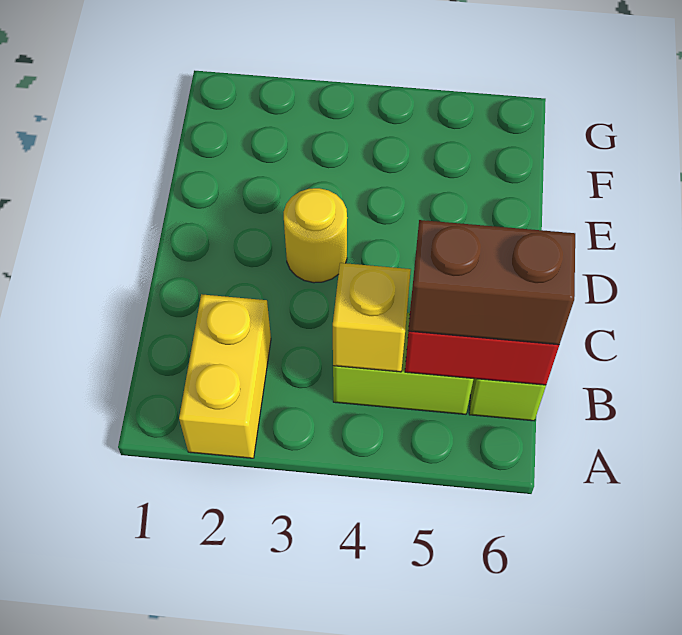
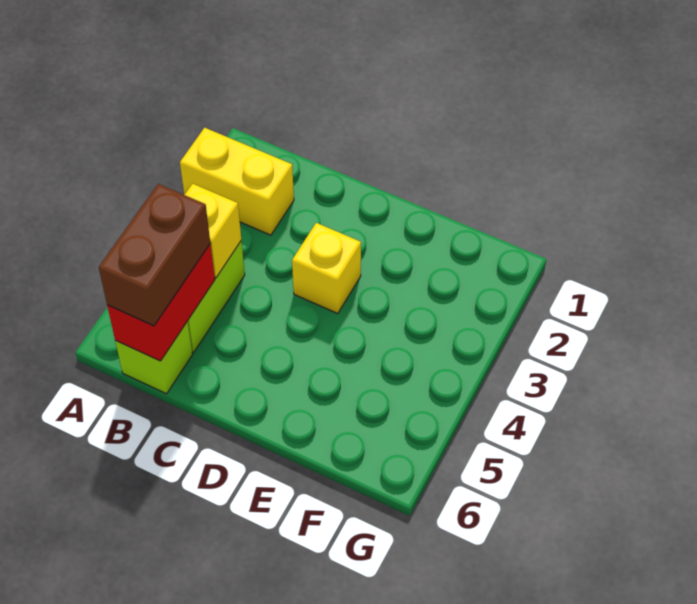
yellow round brick D3 level 1 -> yellow brick D3 level 1

